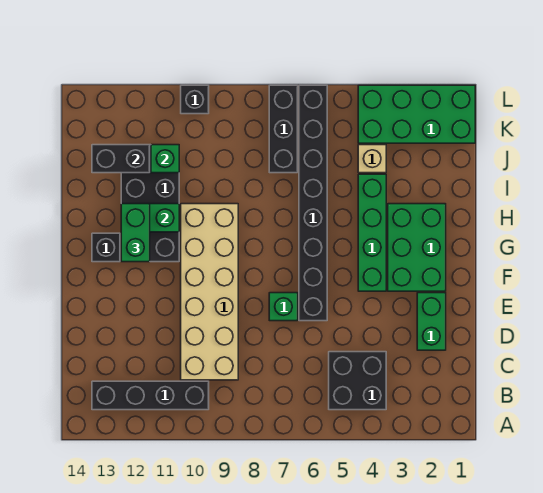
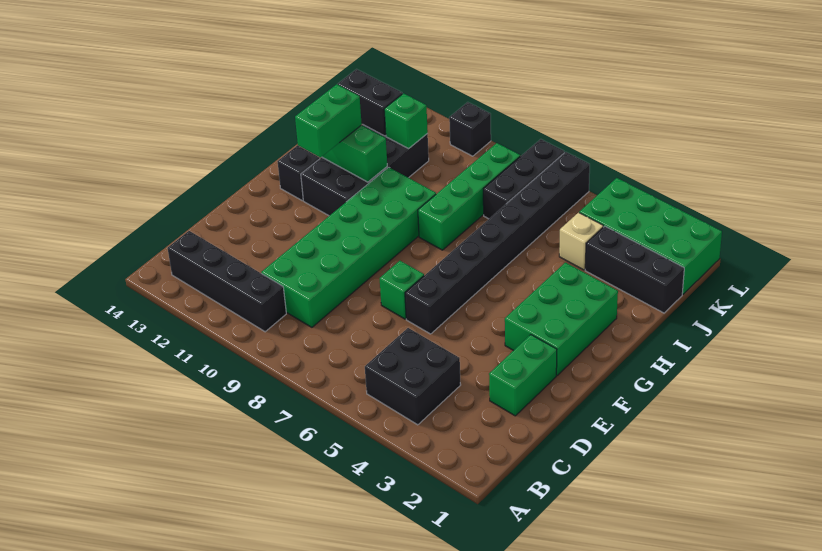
tan brick C9:H10 level 1 -> green brick C9:H10 level 1
green brick F4:I4 level 1 -> green brick H8:K8 level 1
none -> black brick J1:J3 level 1

